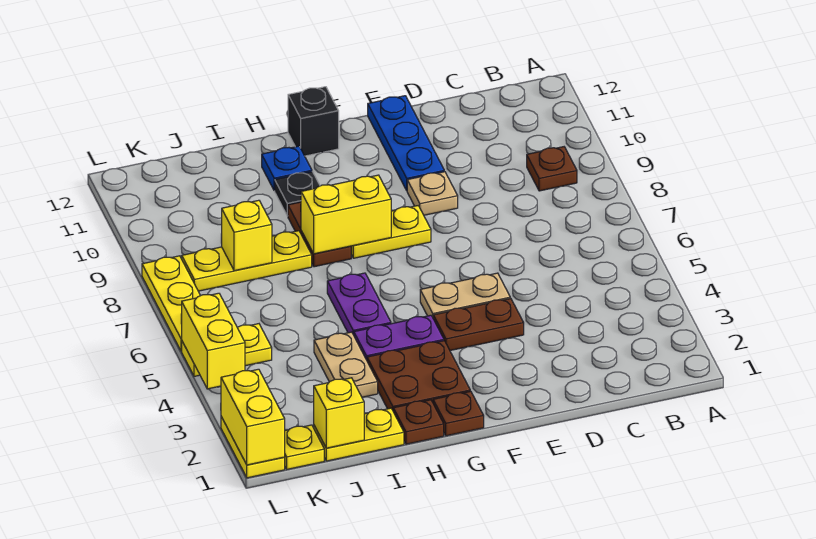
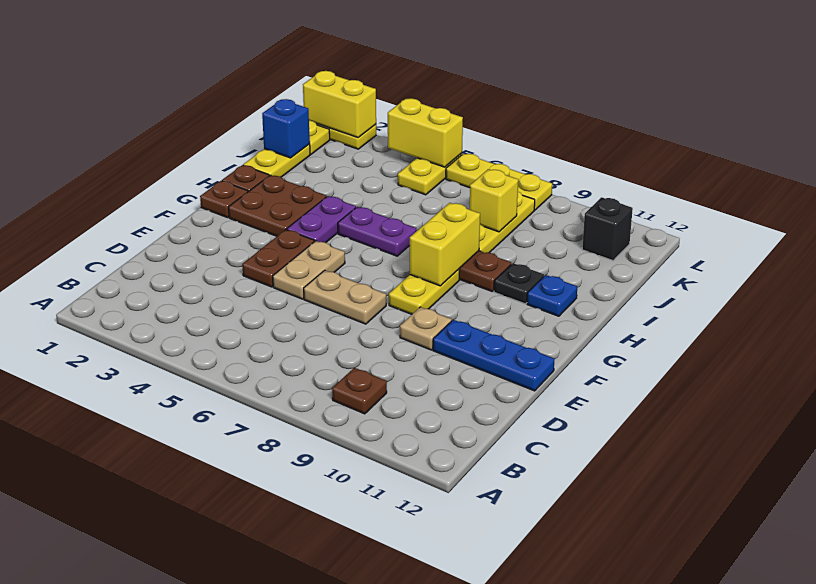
black brick G12 level 1 -> black brick K11 level 1
tan plate I3:I4 level 1 -> tan plate E6:E7 level 1
yellow brick J1 level 2 -> blue brick J1 level 2

